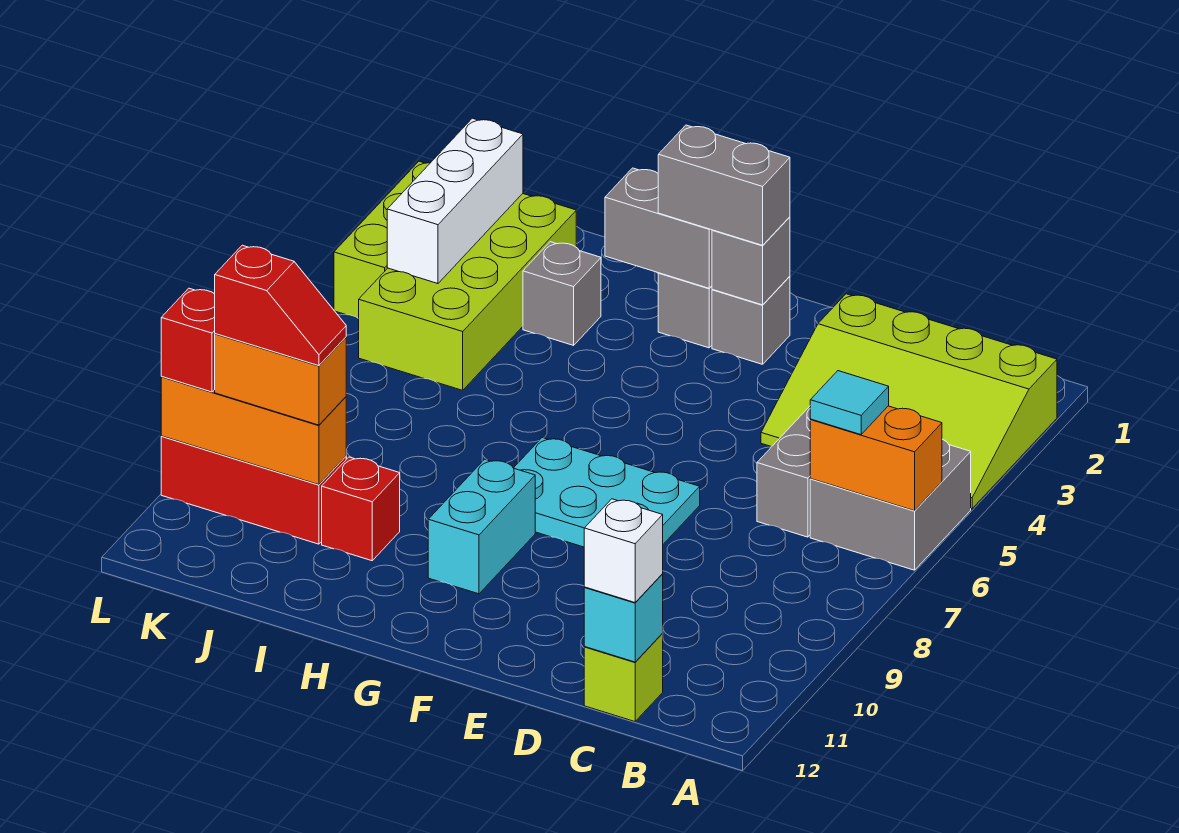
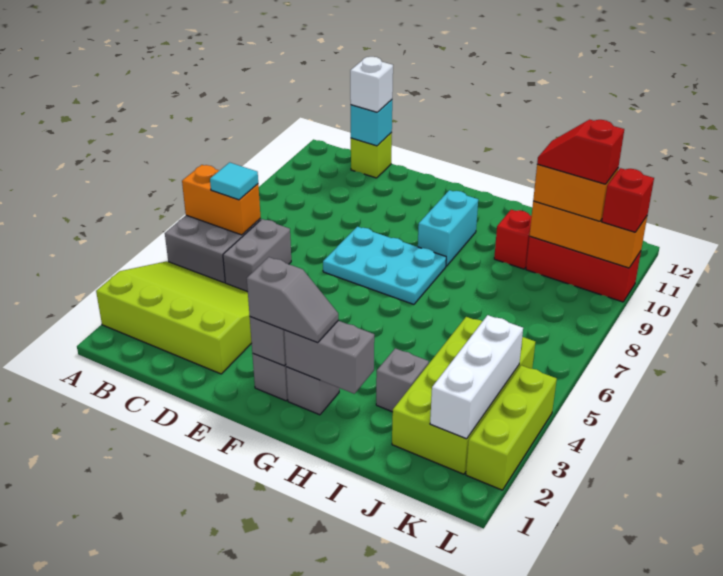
grey brick F2:G2 level 3 -> grey slope F2:G2 level 3 top F

